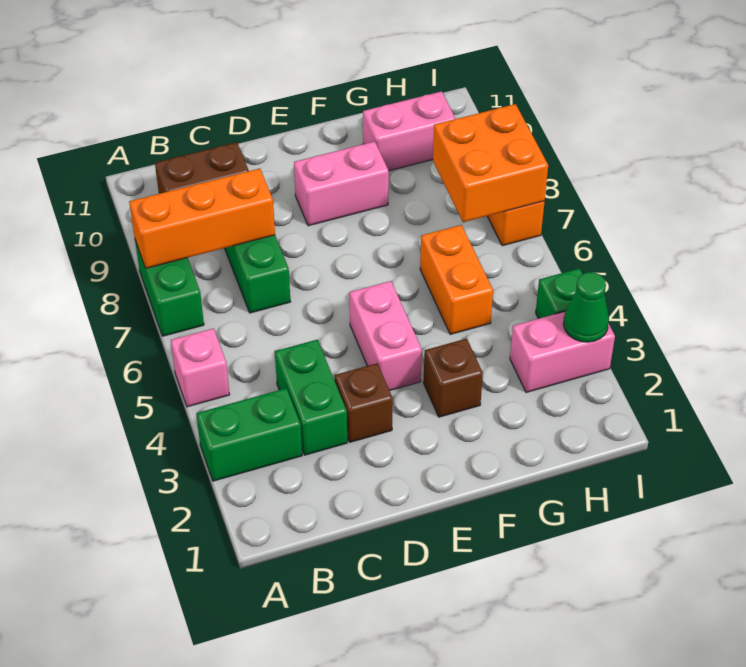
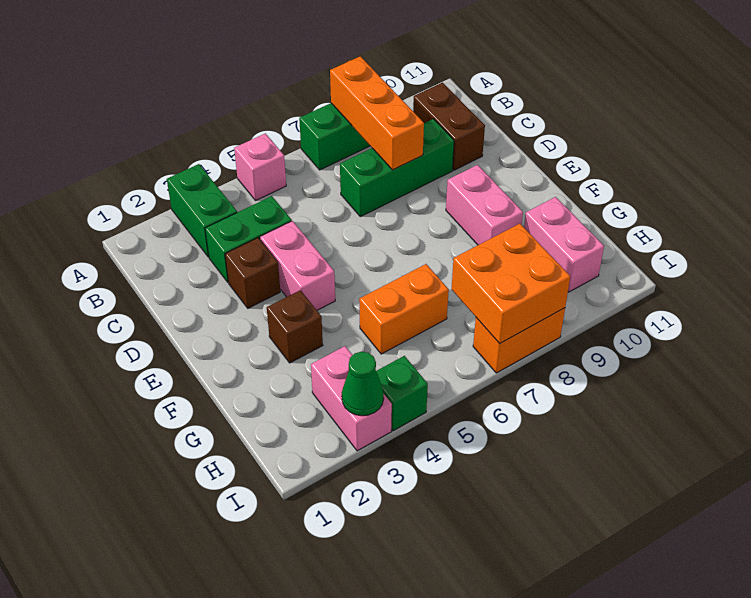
pink brick E4:E5 level 1 -> pink brick D4:E4 level 1

